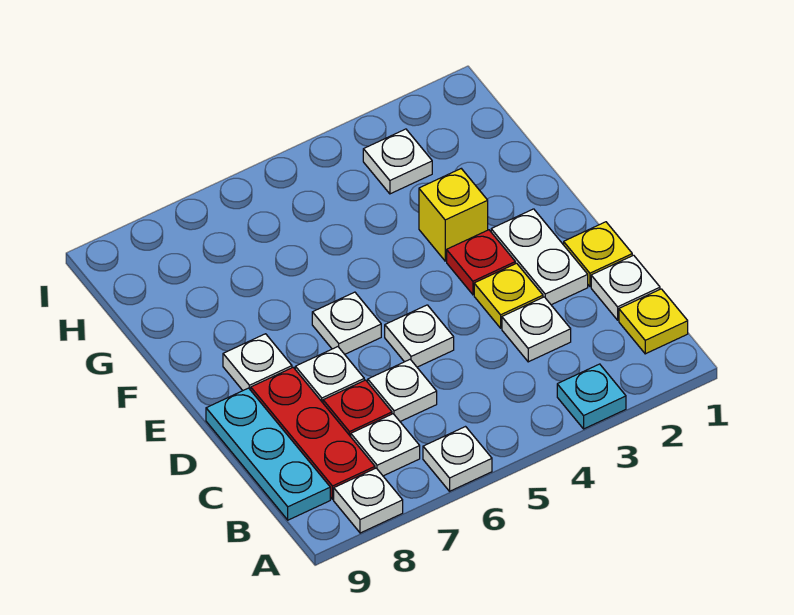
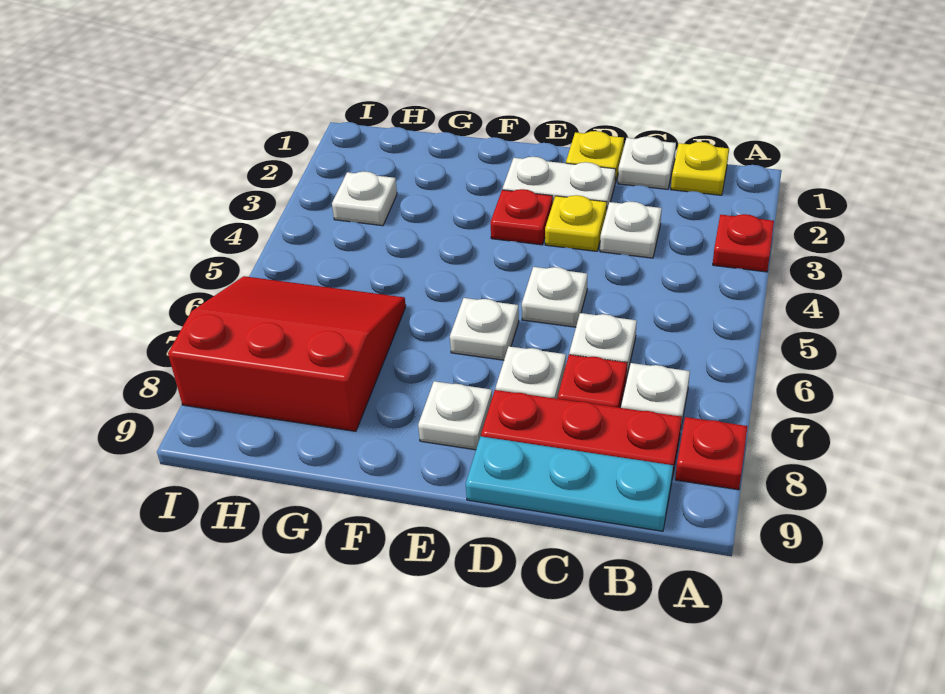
cyan plate A3 level 1 -> red plate A3 level 1
white plate A6 level 1 -> none
white plate A8 level 1 -> red plate A8 level 1
yellow brick F3 level 1 -> none
none -> red slope G6:I8 level 1 top 8

